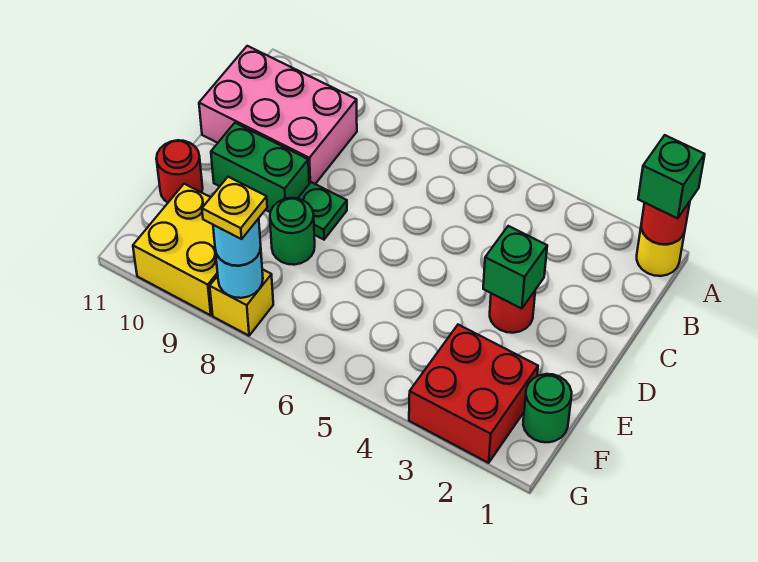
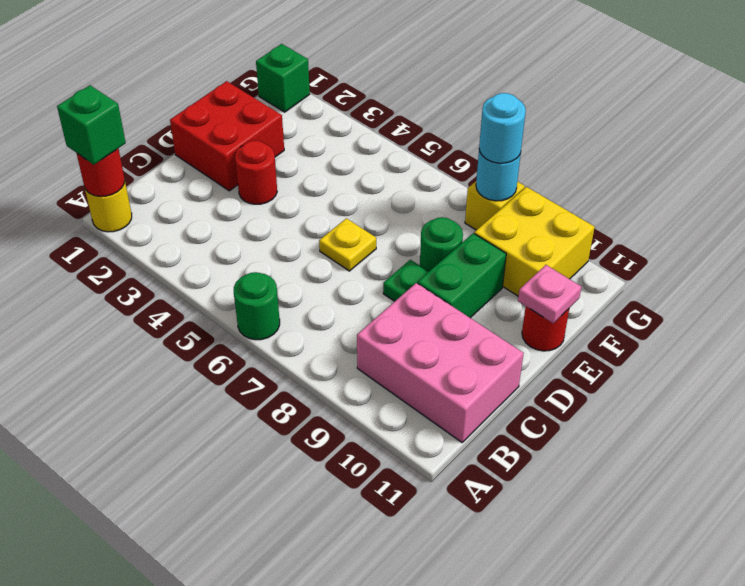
green brick D3 level 2 -> green brick G1 level 1
green brick D9:D10 level 1 -> green brick D9:E9 level 1
none -> pink plate E11 level 2
green round brick F1 level 1 -> green round brick A6 level 1
red brick F2:G3 level 1 -> red brick D1:E2 level 1
yellow plate G8 level 4 -> yellow plate D6 level 1

